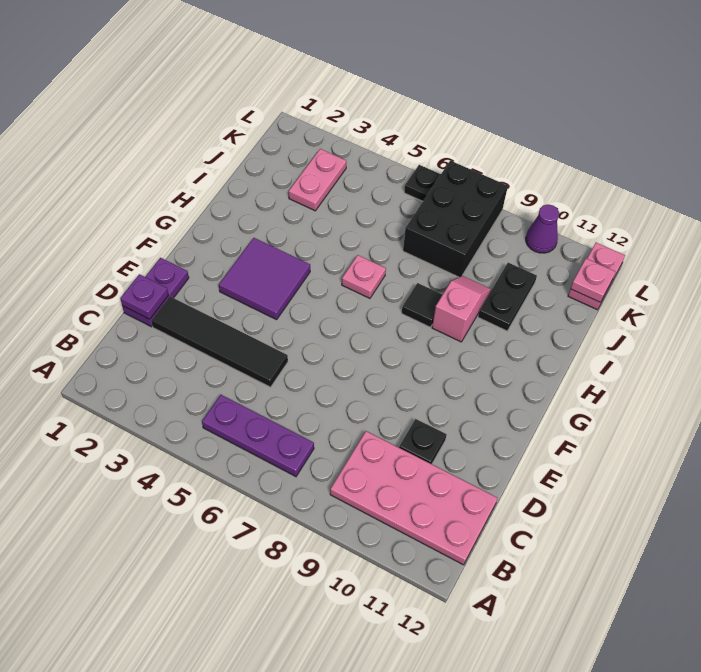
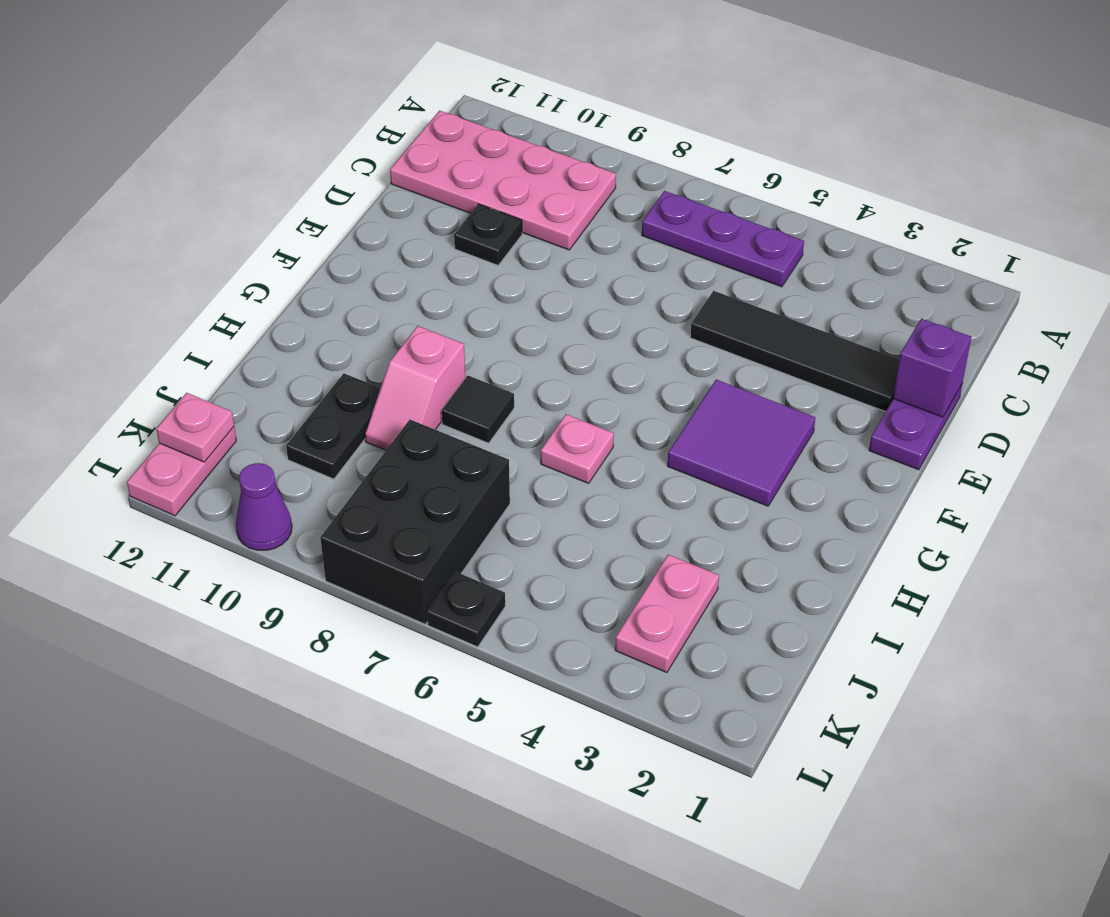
purple plate D1 level 2 -> purple brick D1 level 2

